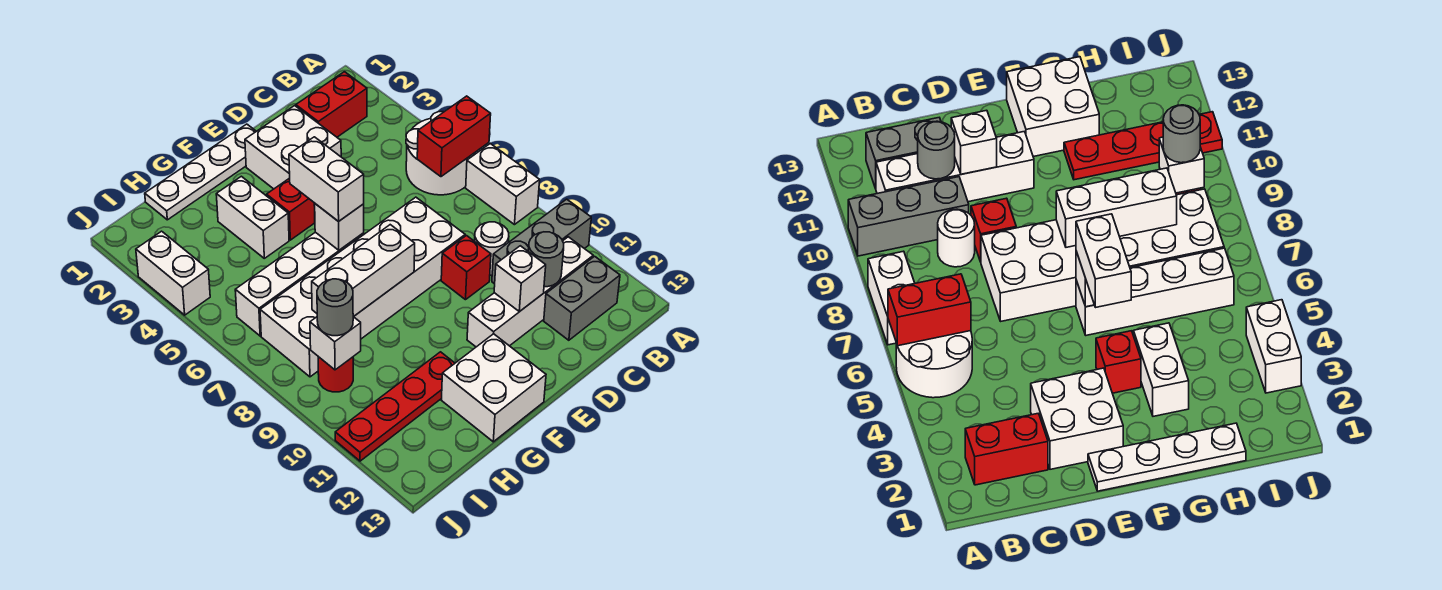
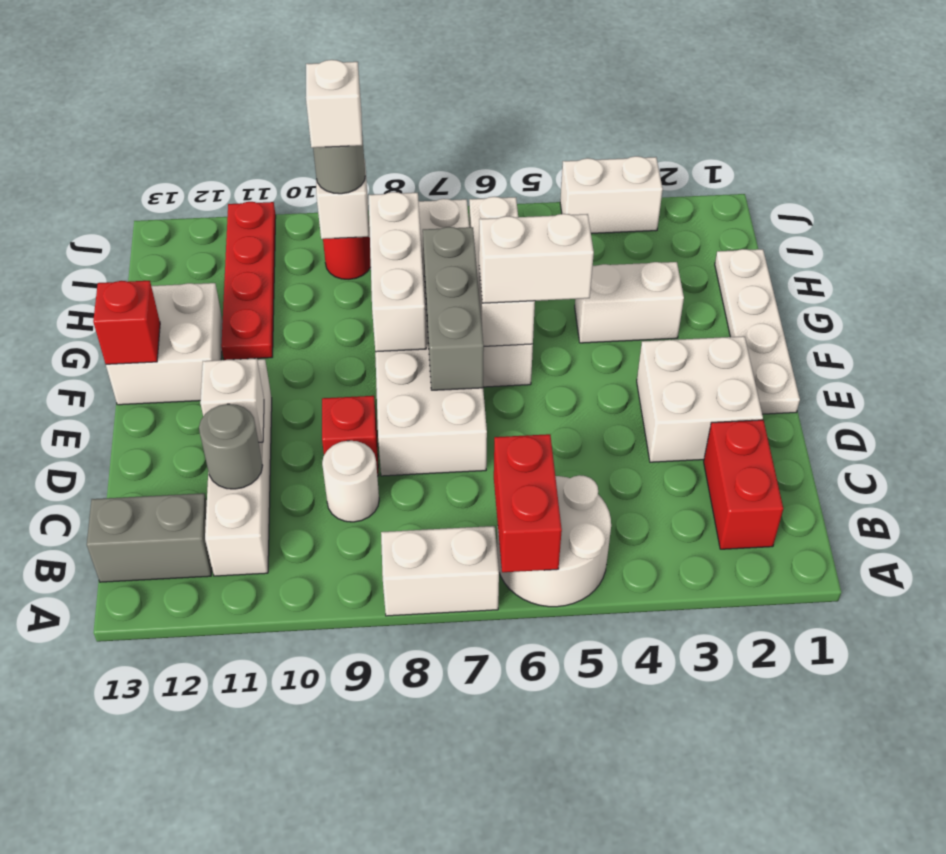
grey brick A10:C10 level 1 -> grey brick E7:G7 level 2
grey brick B12:C12 level 1 -> grey brick B12:B13 level 1
red brick F4 level 1 -> red brick F13 level 2
none -> white brick I9 level 4

